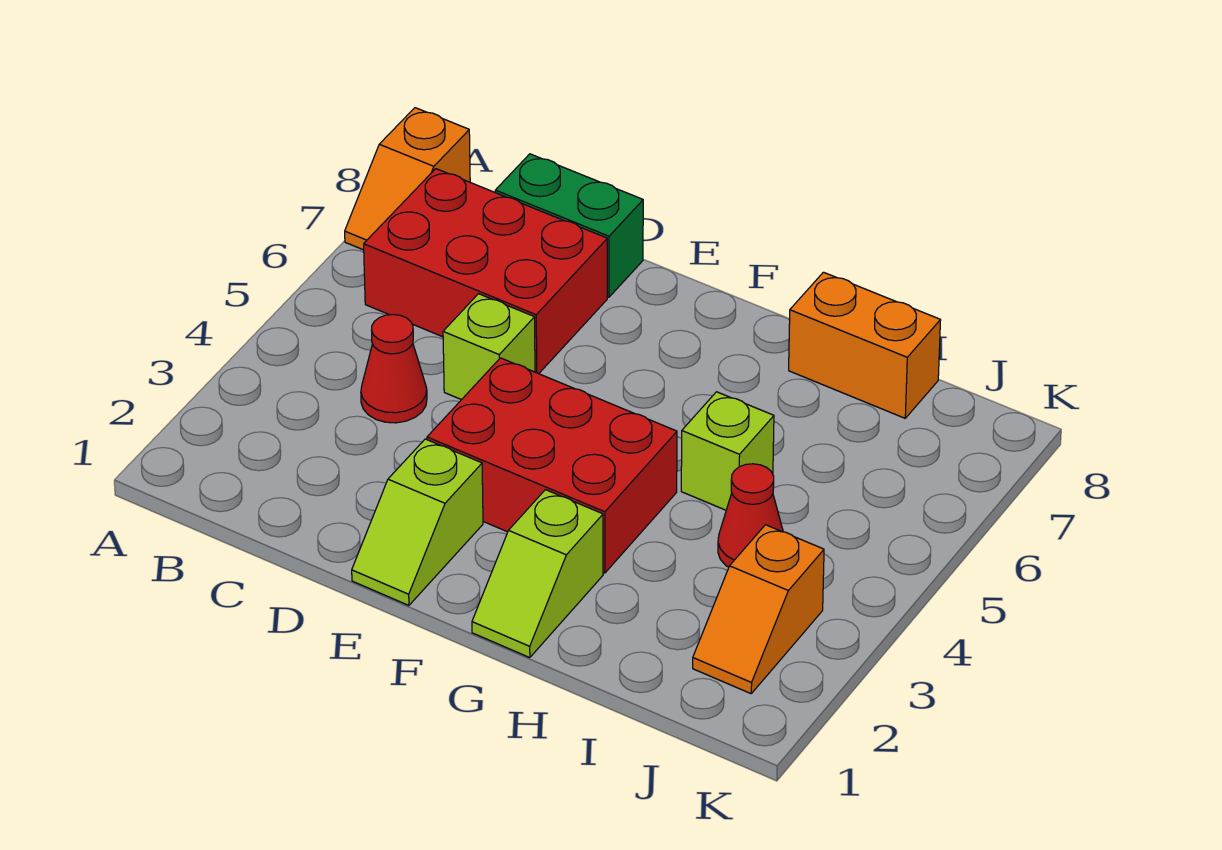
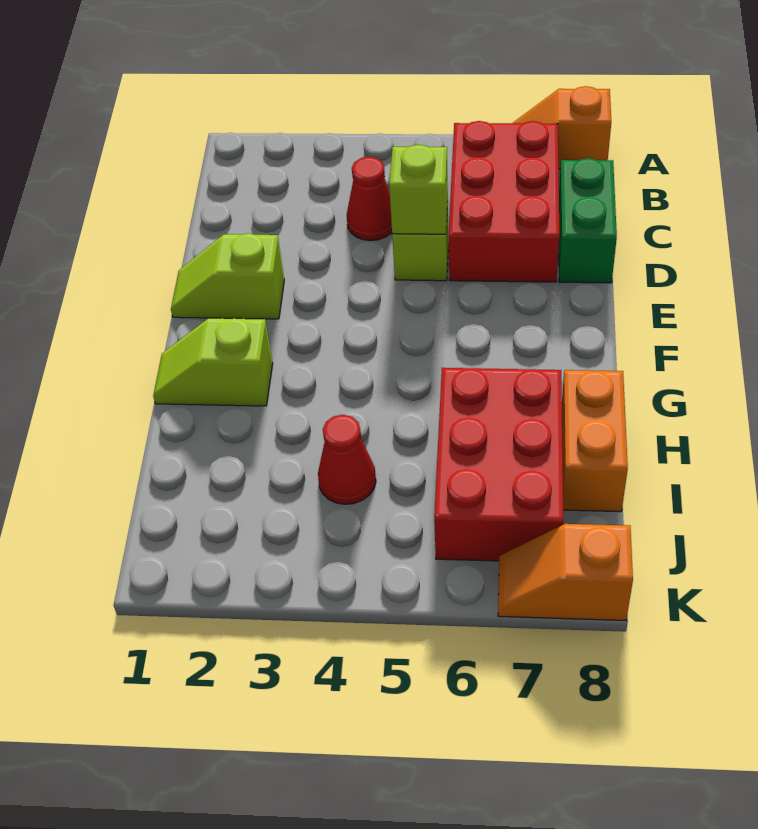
red brick E3:G4 level 1 -> red brick H6:J7 level 1
lime brick H5 level 1 -> lime brick D5 level 2
orange slope J2:J3 level 1 top 3 -> orange slope K7:K8 level 1 top 8

